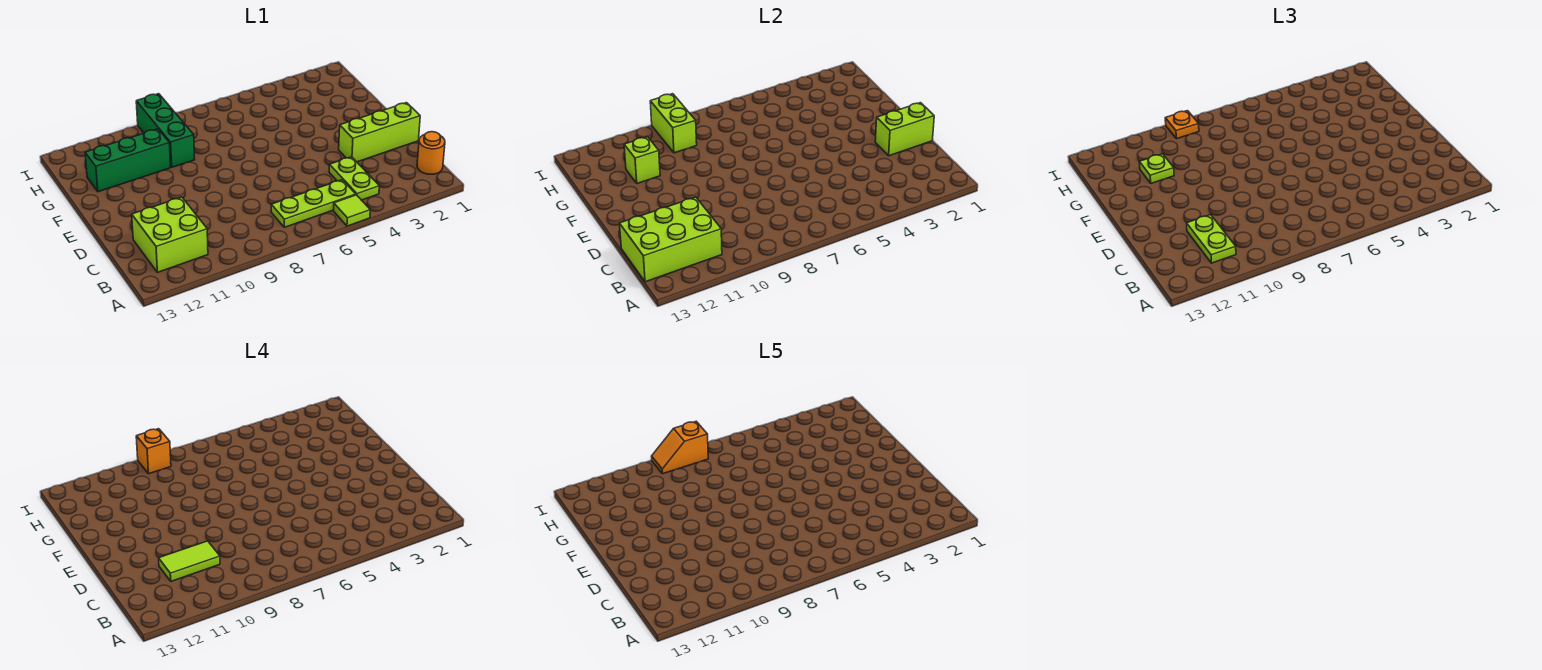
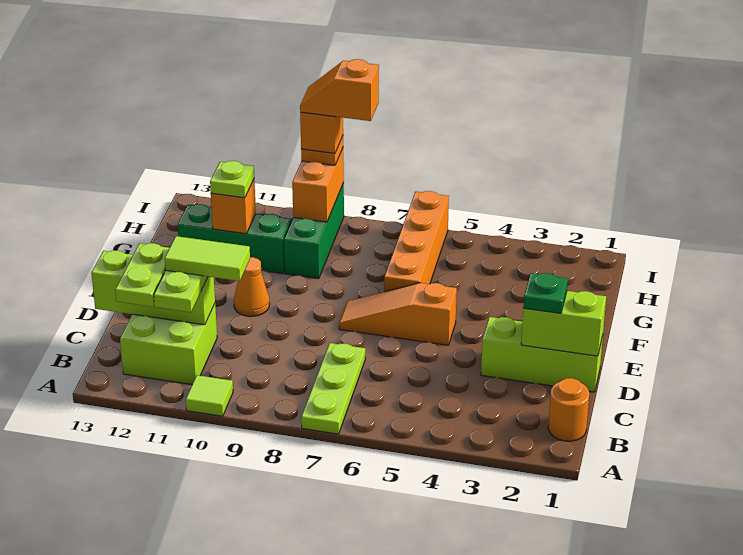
lime tile A5 level 1 -> lime tile A10 level 1
lime plate B4:C4 level 1 -> lime plate B12:C12 level 3
lime plate B5:B7 level 1 -> lime plate A7:C7 level 1
lime brick B11:C13 level 2 -> lime brick C11:C13 level 2
none -> green plate D2 level 3
none -> orange slope E5:E7 level 1 top 5
none -> orange cone E10 level 1
none -> orange brick F6:I6 level 1
lime brick G11 level 2 -> orange brick G11 level 2
lime brick H9:I9 level 2 -> orange brick H9:I9 level 2

